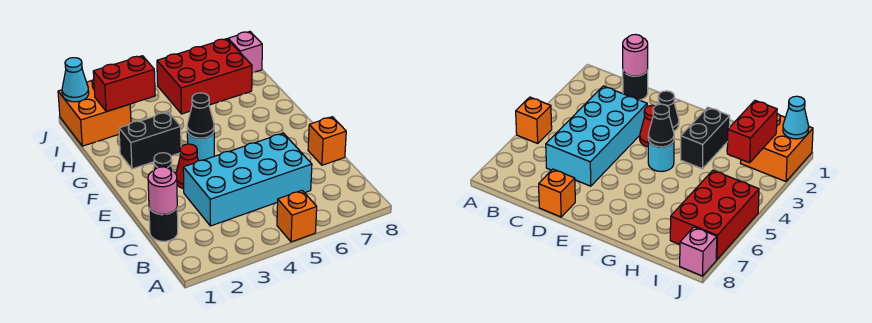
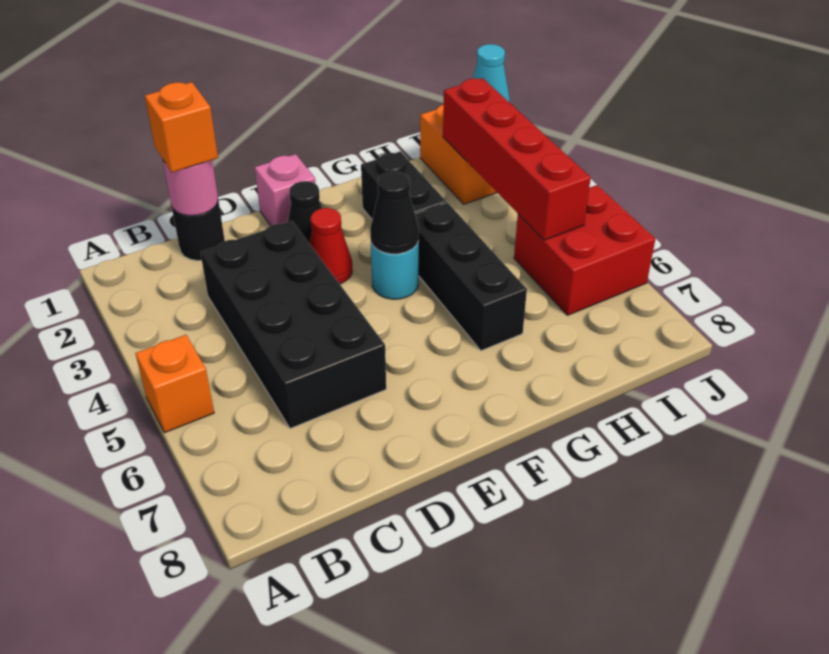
cyan brick C3:D6 level 1 -> black brick C3:D6 level 1
orange brick D8 level 1 -> orange brick C1 level 3
none -> black brick G4:G6 level 1
red brick I2:I3 level 2 -> red brick I2:I5 level 2
red brick I5:J7 level 1 -> red brick I5:J6 level 1
pink brick J8 level 1 -> pink brick E1 level 1

